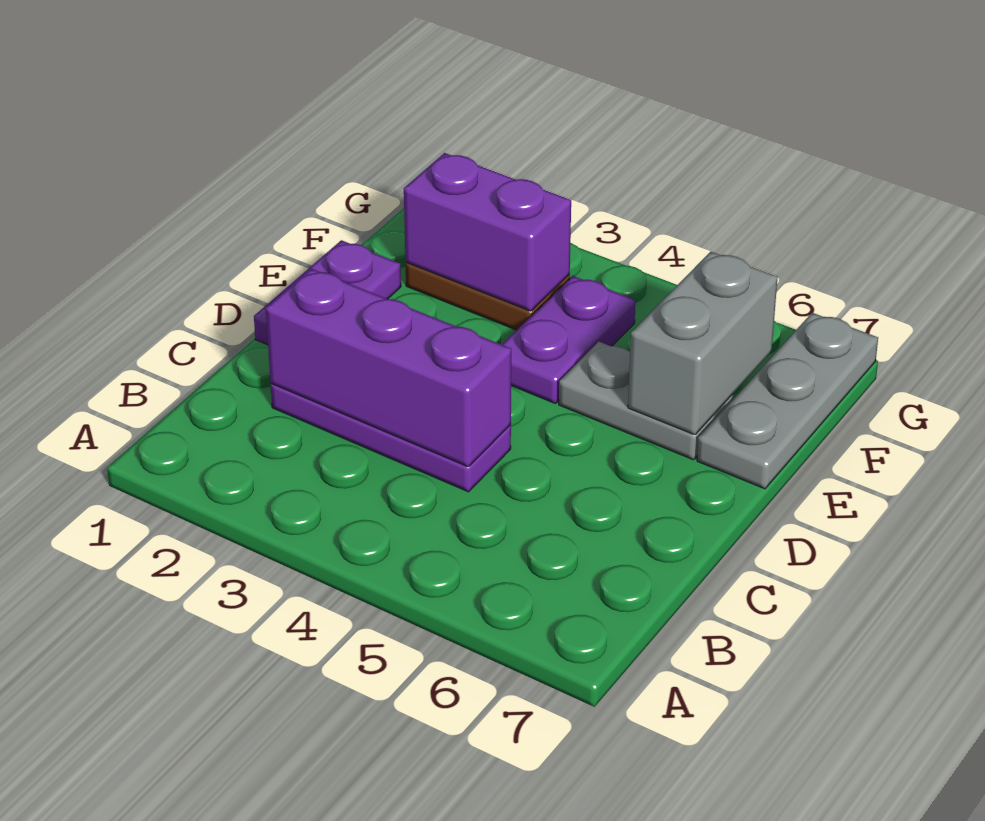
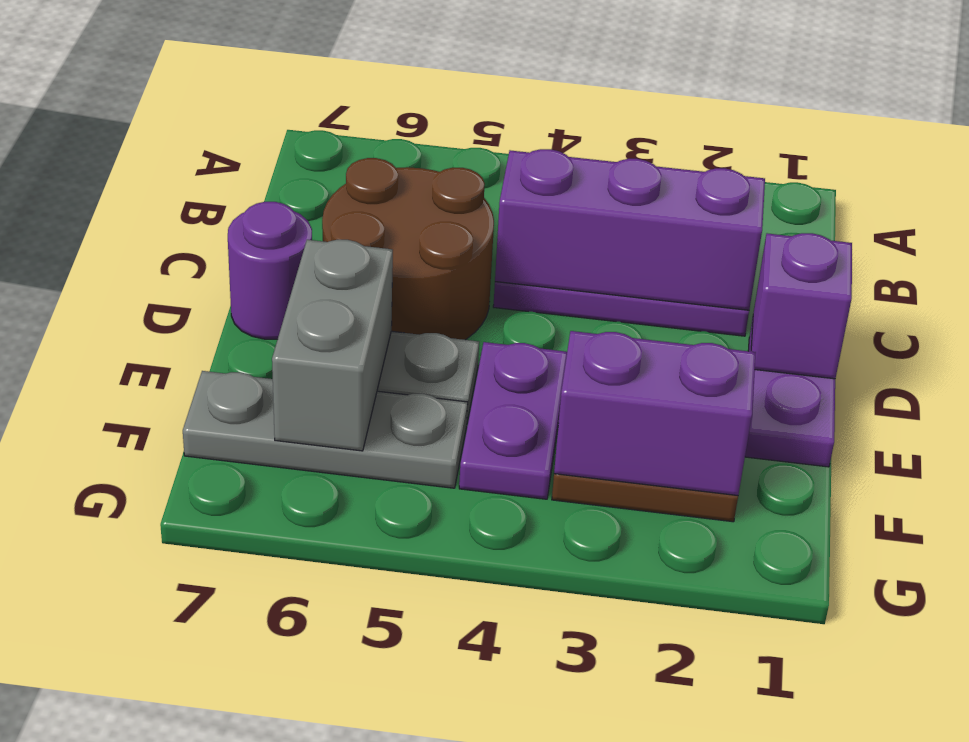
none -> brown round brick C5:D6 level 1
none -> purple brick D1 level 2
none -> purple round brick D7 level 1
grey plate E7:G7 level 1 -> grey plate F5:F7 level 1

